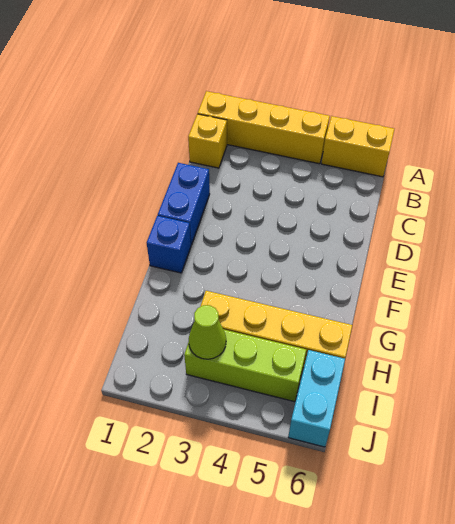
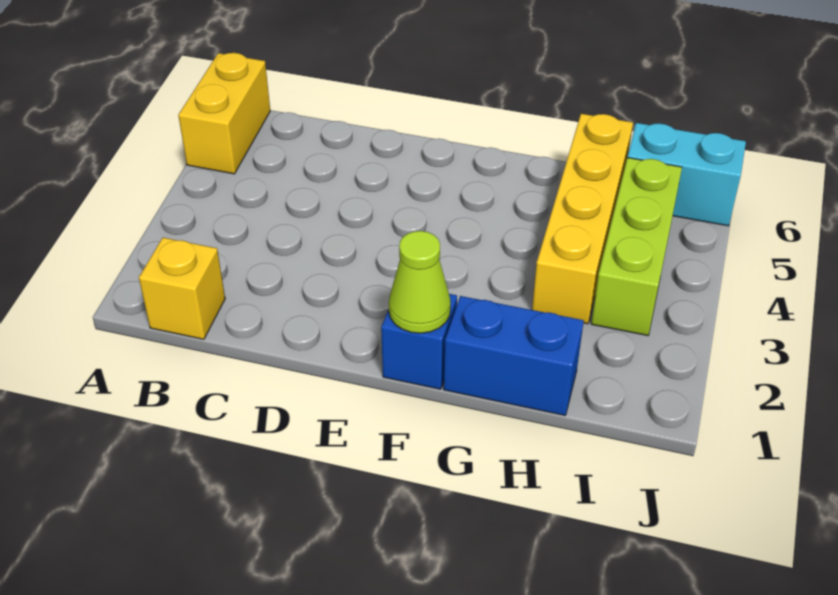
yellow brick A1:A4 level 1 -> none
blue brick D1:E1 level 1 -> blue brick G1:H1 level 1
lime cone I3 level 2 -> lime cone F1 level 2

